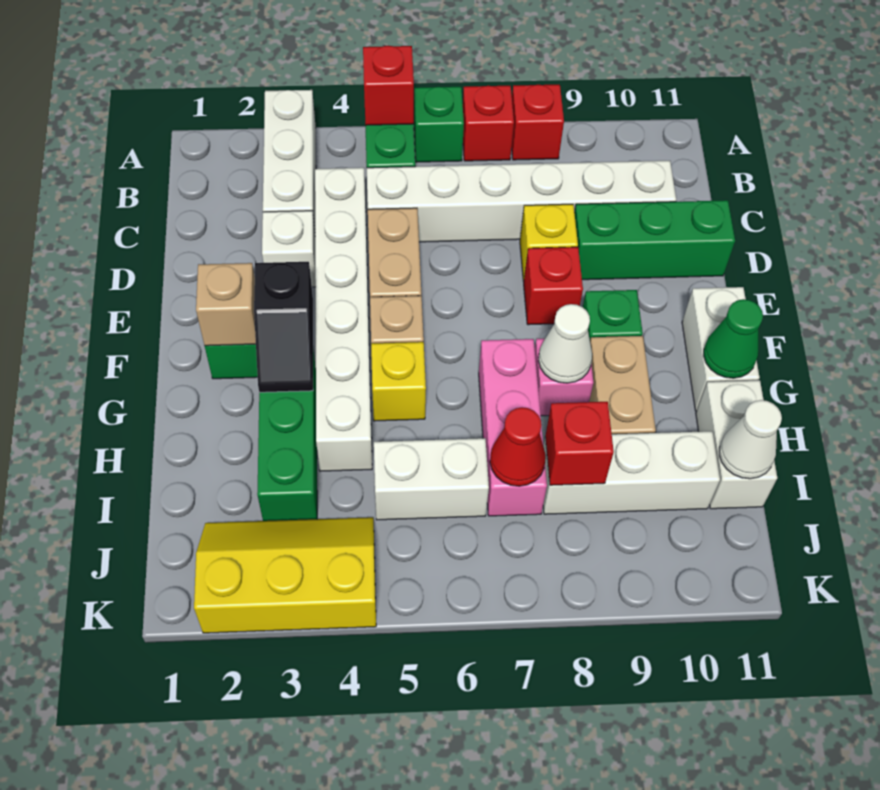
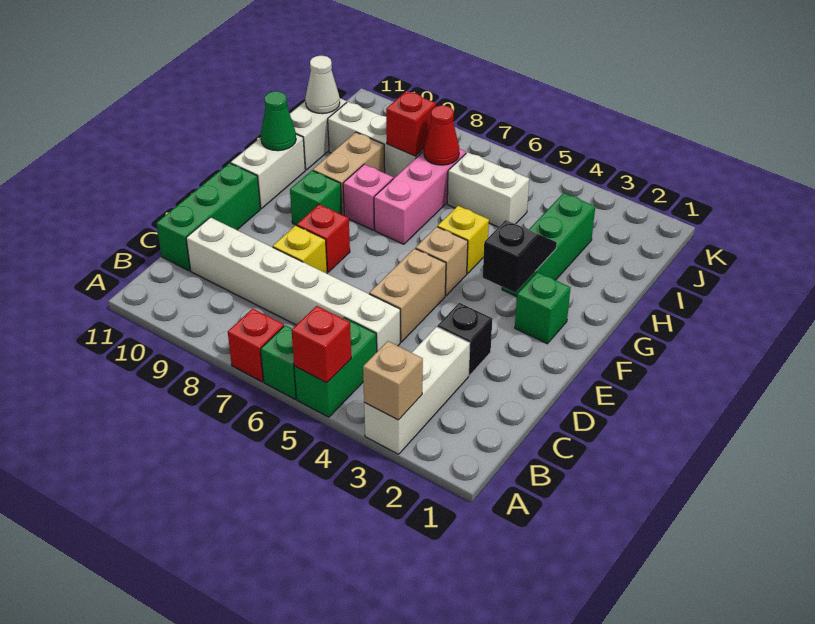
red brick A8 level 1 -> none
white brick C4:H4 level 1 -> none
white brick D3 level 1 -> black brick D3 level 1
green brick D9:D11 level 1 -> green brick C11:E11 level 1
tan brick F2 level 2 -> tan brick A3 level 2
white cone G8 level 2 -> none
yellow slope J2:K4 level 1 top K -> none

